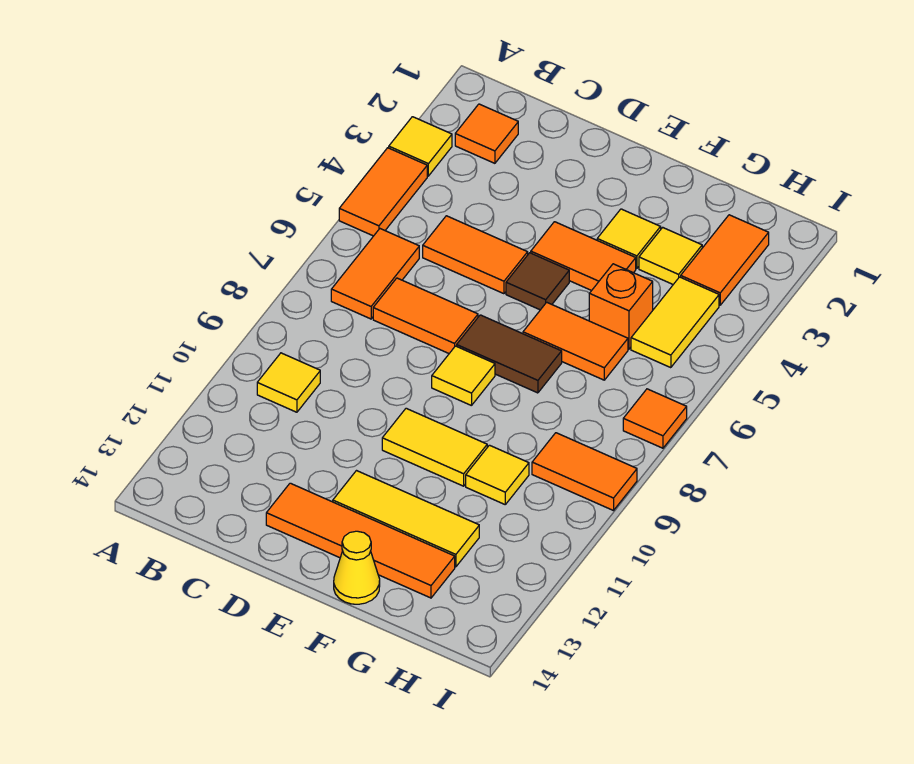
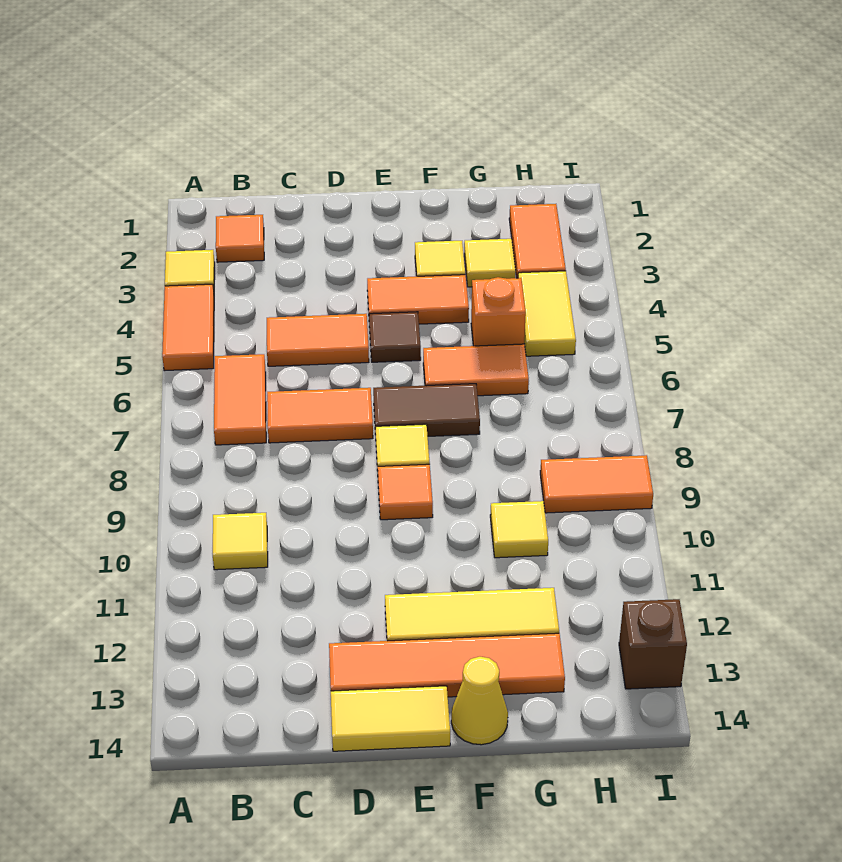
yellow tile E10:F10 level 1 -> yellow tile D14:E14 level 1
orange tile I7 level 1 -> orange tile E9 level 1
none -> brown brick I13 level 1

